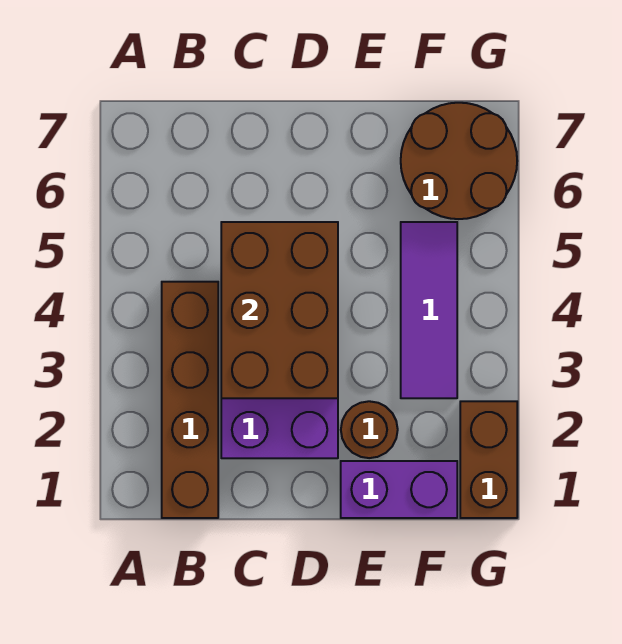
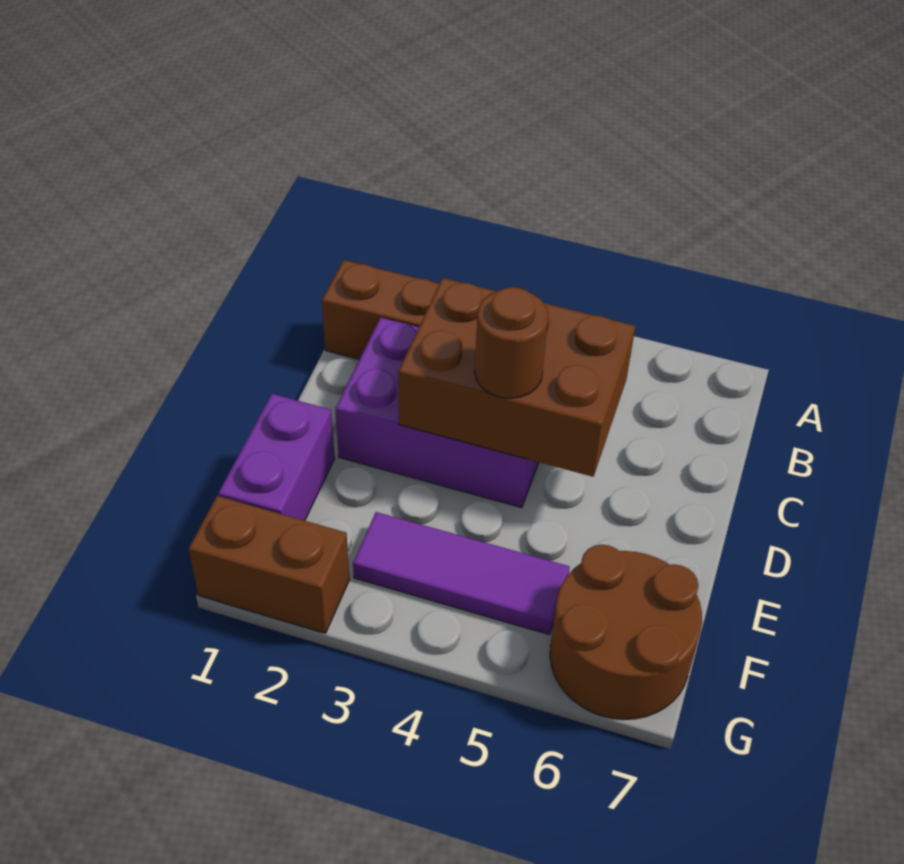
brown round brick E2 level 1 -> brown round brick D4 level 3

